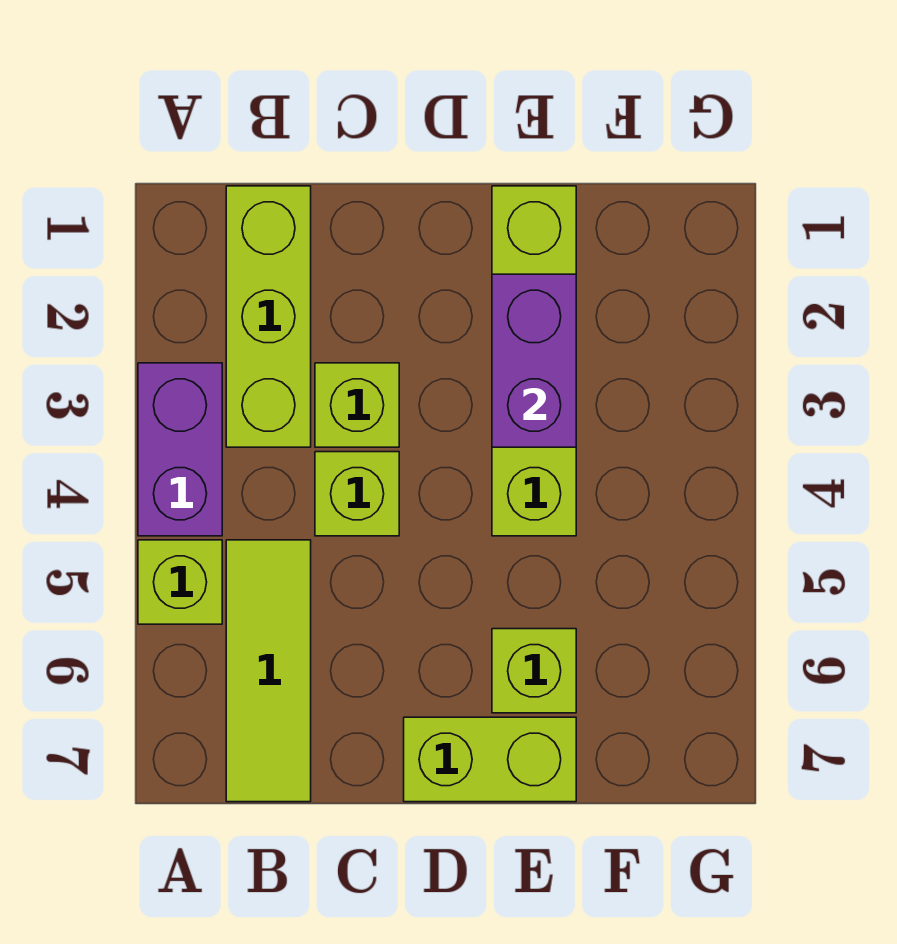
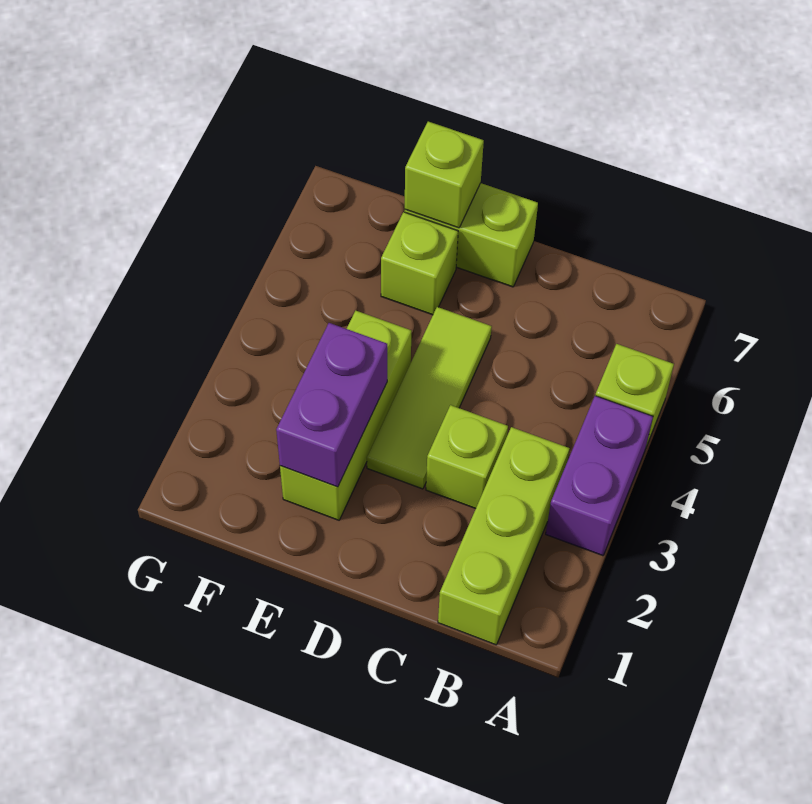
lime tile B5:B7 level 1 -> lime tile D3:D5 level 1
lime brick C4 level 1 -> lime brick E7 level 2
lime brick E1:E4 level 1 -> lime brick E2:E4 level 1

